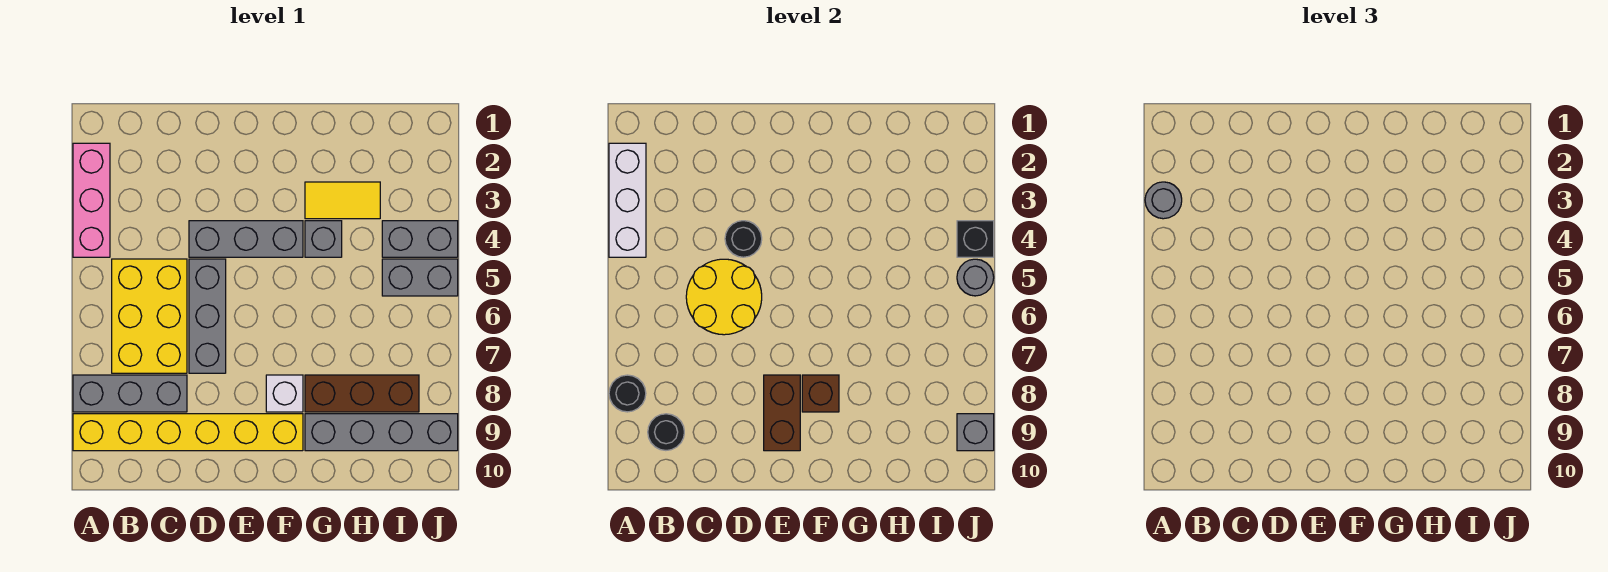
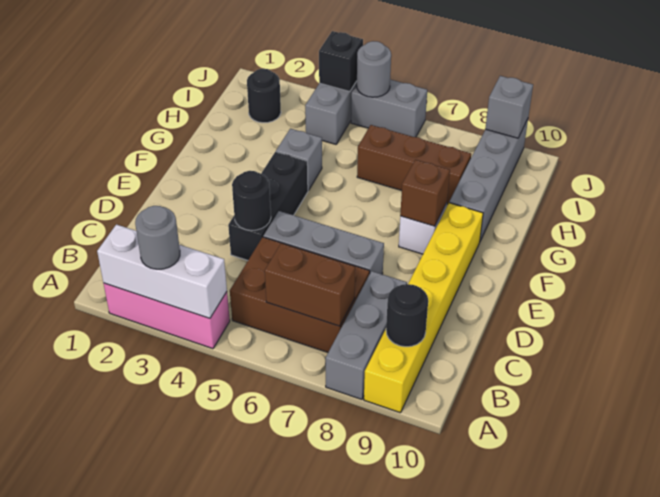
black round brick A8 level 2 -> black round brick I2 level 1
yellow brick B5:C7 level 1 -> brown brick B5:C7 level 1
yellow round brick C5:D6 level 2 -> none
grey brick D4:F4 level 1 -> black brick D4:F4 level 1
brown brick E8:E9 level 2 -> brown brick B6:B7 level 2
yellow tile G3:H3 level 1 -> none
brown brick G8:I8 level 1 -> brown brick H6:H8 level 1
grey brick I5:J5 level 1 -> grey brick J5:J6 level 1

